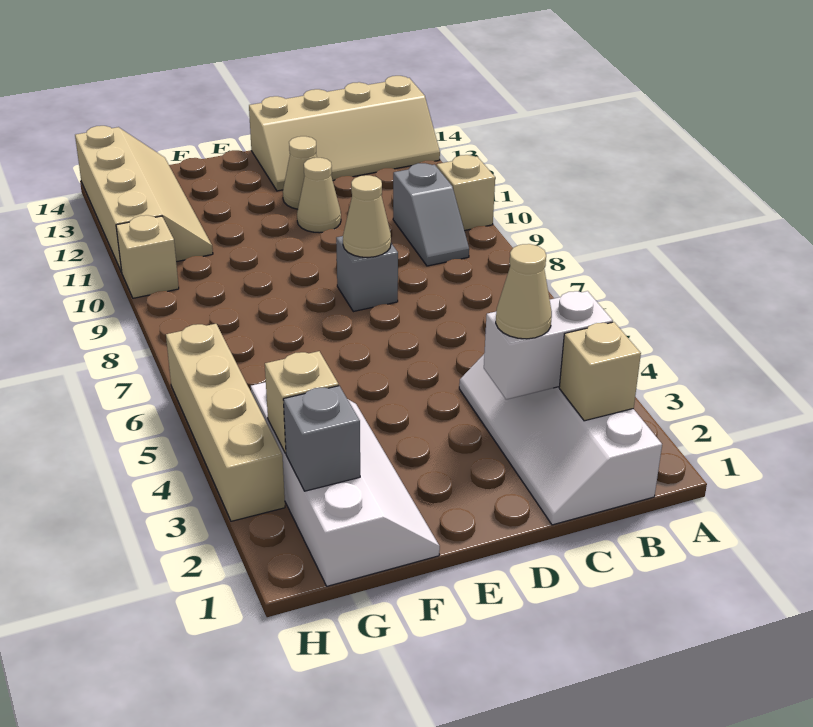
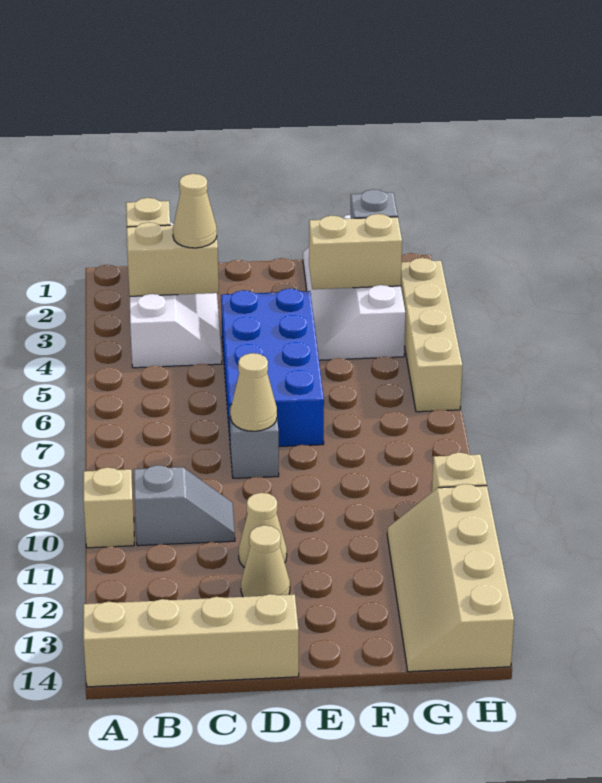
white brick B3:C3 level 2 -> tan brick B3:C3 level 2
grey slope B9:B10 level 1 top 10 -> grey slope B10:C10 level 1 top B
none -> blue brick D4:E7 level 1
tan brick G3 level 2 -> tan brick F3:G3 level 2

